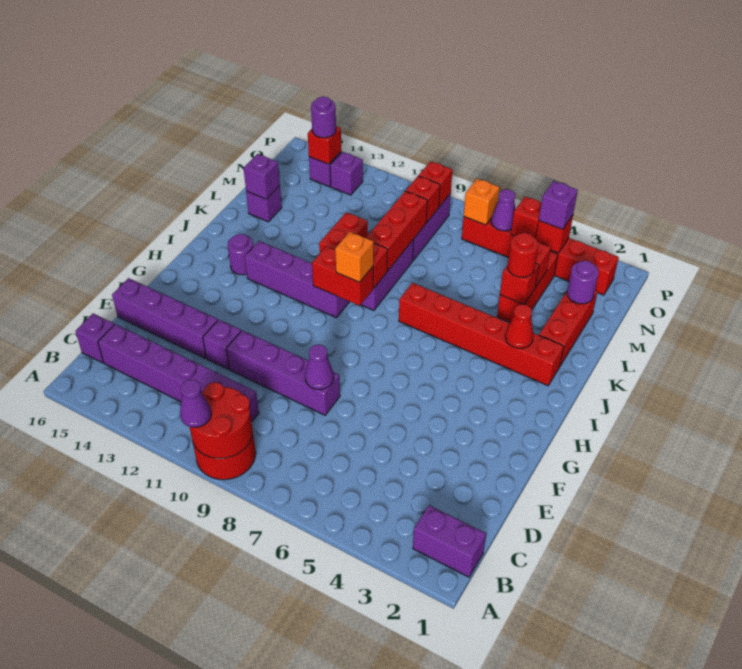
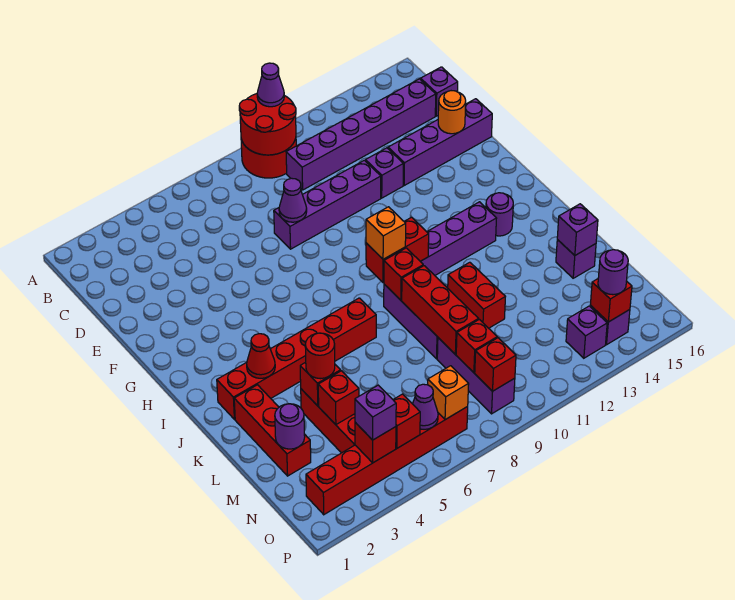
purple brick B1:B2 level 1 -> none
none -> orange round brick E15 level 2

